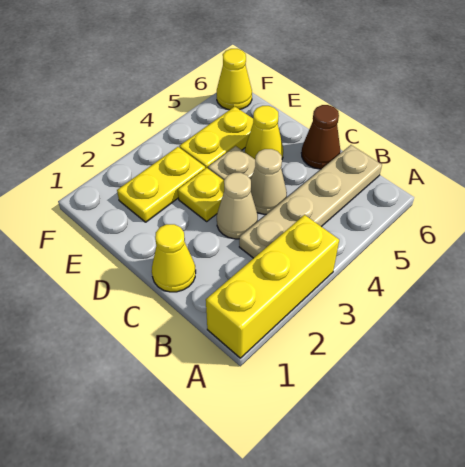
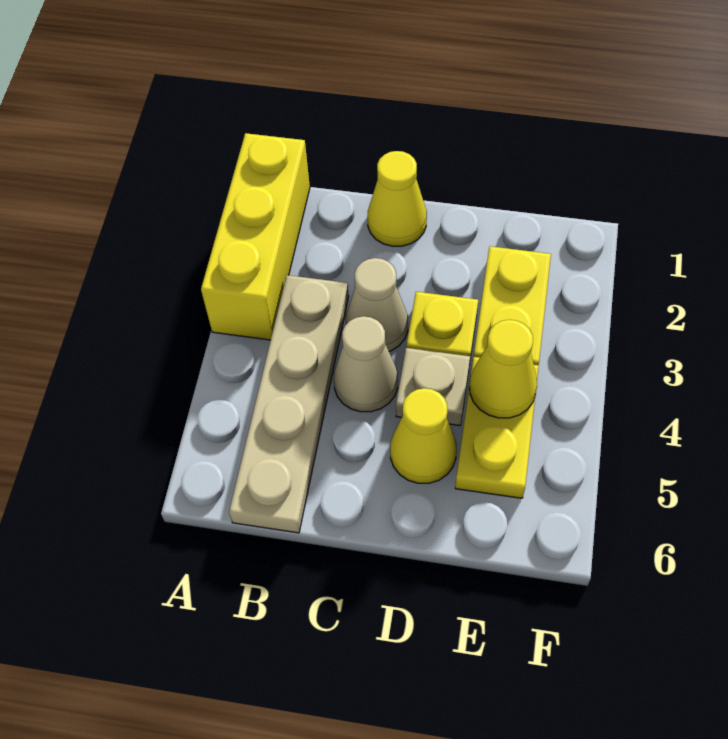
brown cone C6 level 1 -> none
yellow cone F6 level 1 -> yellow cone E4 level 2

